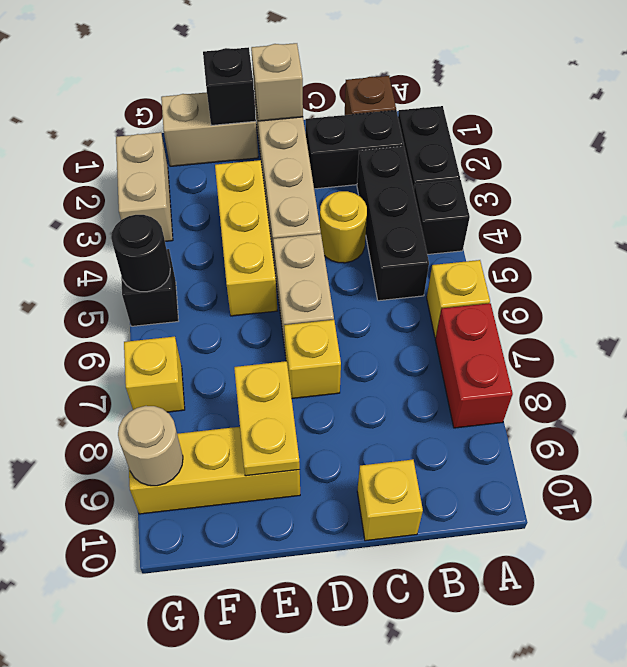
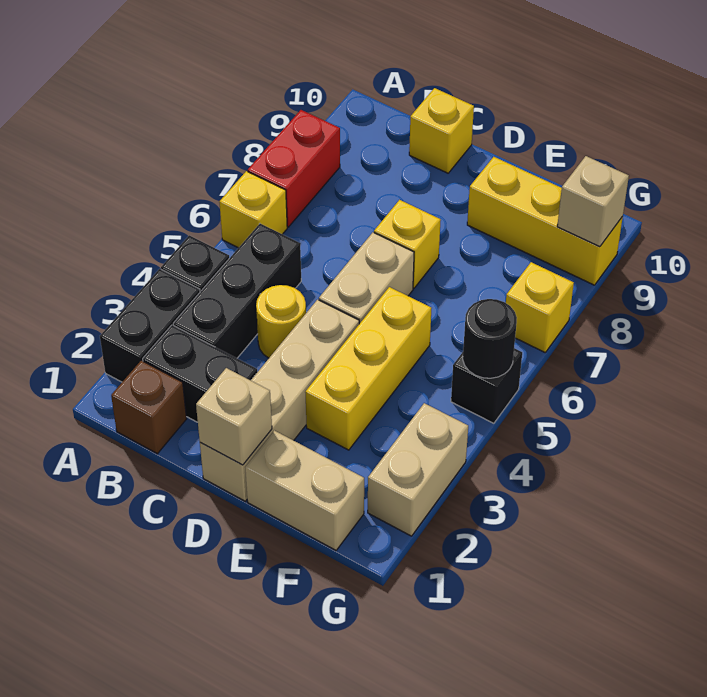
black brick E1 level 2 -> none
yellow plate E8:E9 level 2 -> none
tan round brick G9 level 2 -> tan brick G9 level 2

